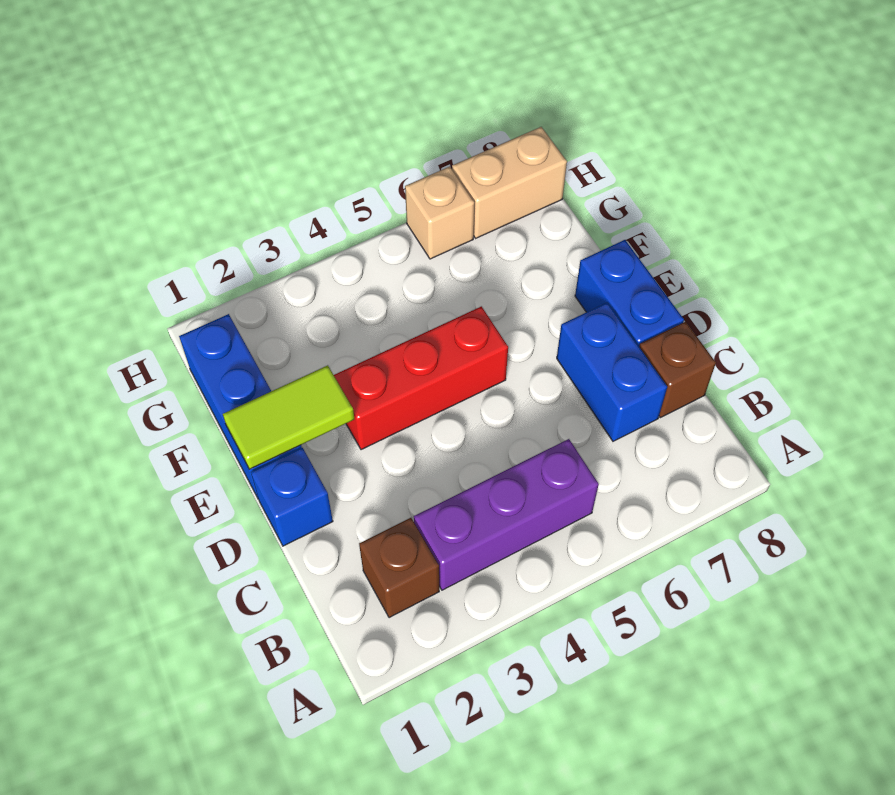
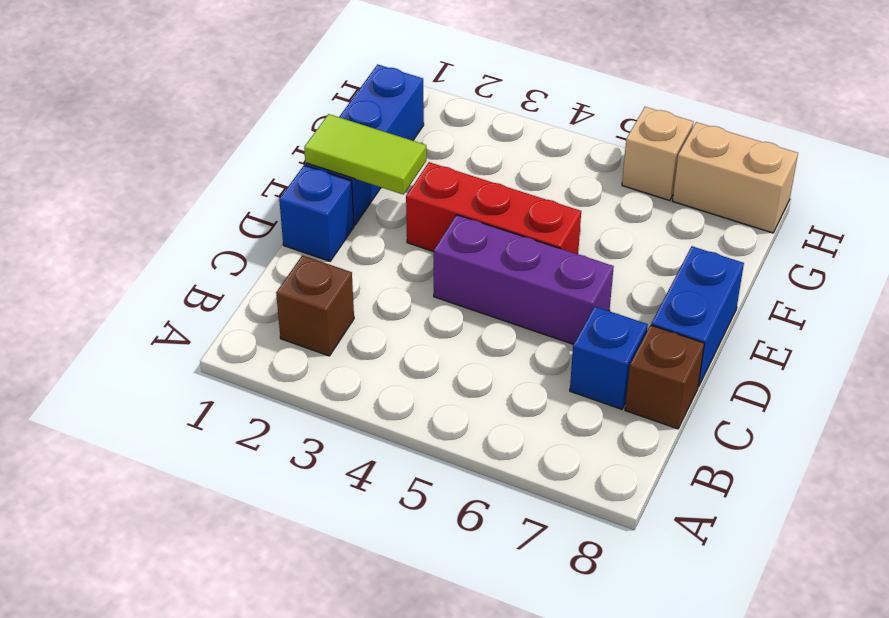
purple brick B3:B5 level 1 -> purple brick D4:D6 level 1
blue brick C7:D7 level 1 -> blue brick C7 level 1

